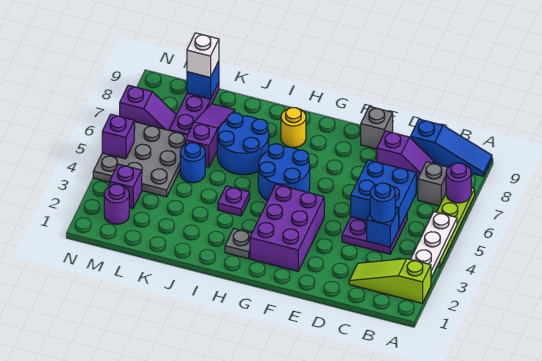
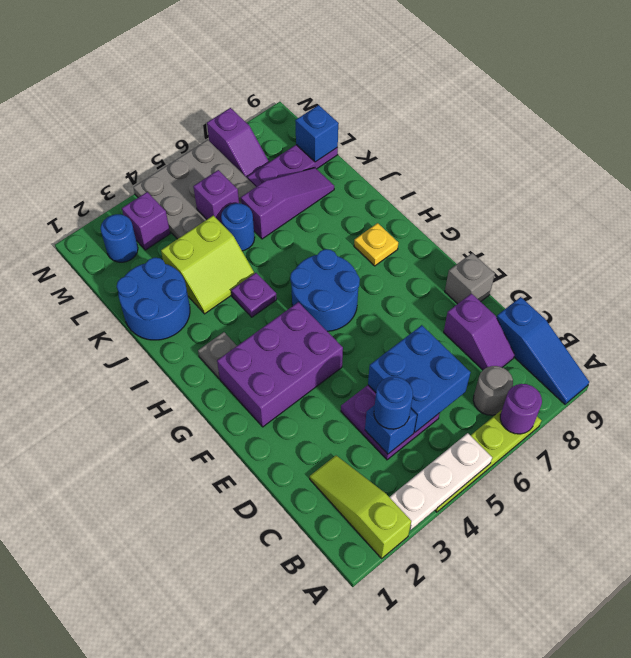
grey brick B7 level 1 -> grey round brick B7 level 1
yellow round brick H8 level 1 -> yellow plate H8 level 1
blue round brick I6:J7 level 1 -> blue round brick J1:K2 level 1
none -> lime slope J3:K4 level 1 top K
white brick L9 level 3 -> none
purple round brick M2 level 1 -> blue round brick M2 level 1
purple brick N5 level 2 -> purple brick L5 level 2

